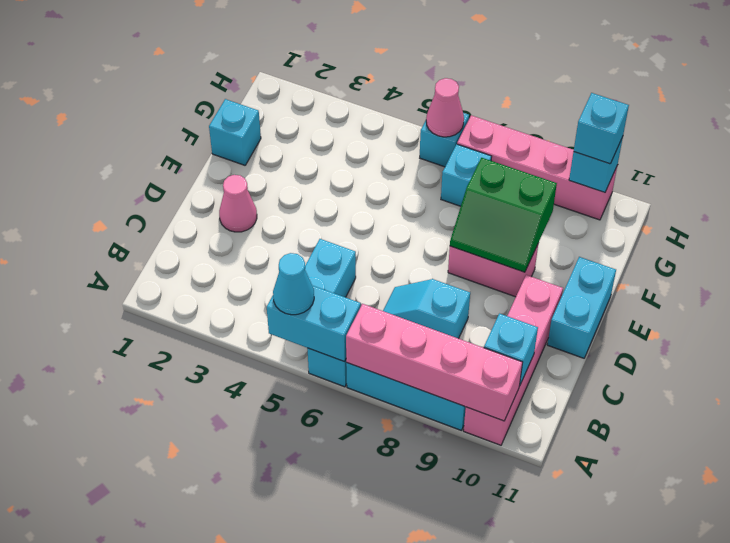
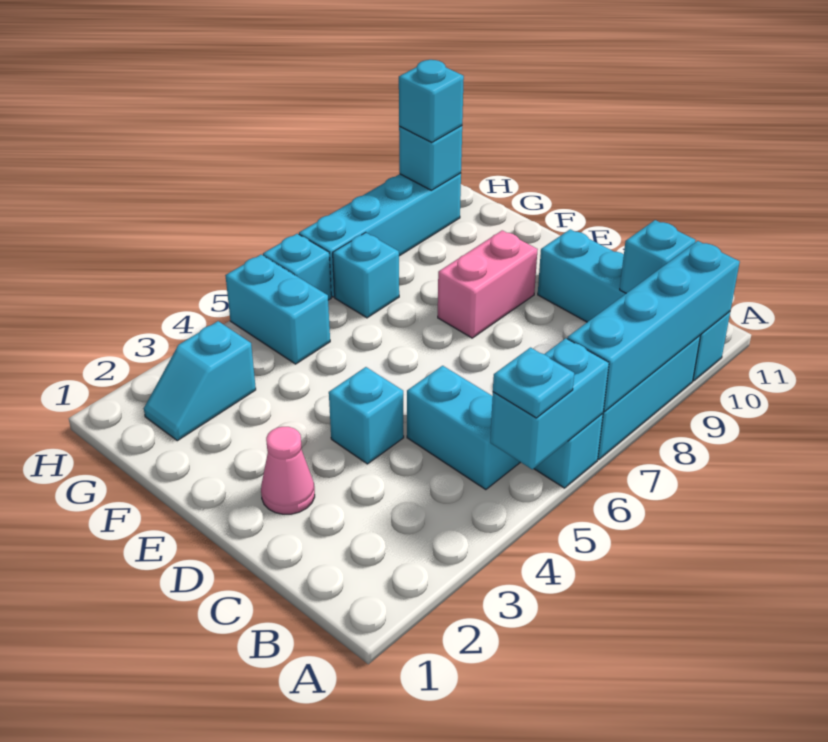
cyan cone A5 level 3 -> cyan plate A5 level 3
pink brick A7:A10 level 2 -> cyan brick A7:A10 level 2
pink brick A10:D10 level 1 -> cyan brick A10:D10 level 1
cyan slope C7:C8 level 1 top 8 -> cyan slope G2:G3 level 1 top 3
cyan brick D11:E11 level 1 -> cyan brick G5:H5 level 1
green slope E8:F9 level 2 top F -> none
cyan brick F1 level 1 -> cyan brick D4 level 1
pink cone H6 level 2 -> none
pink brick H7:H10 level 1 -> cyan brick H7:H10 level 1

